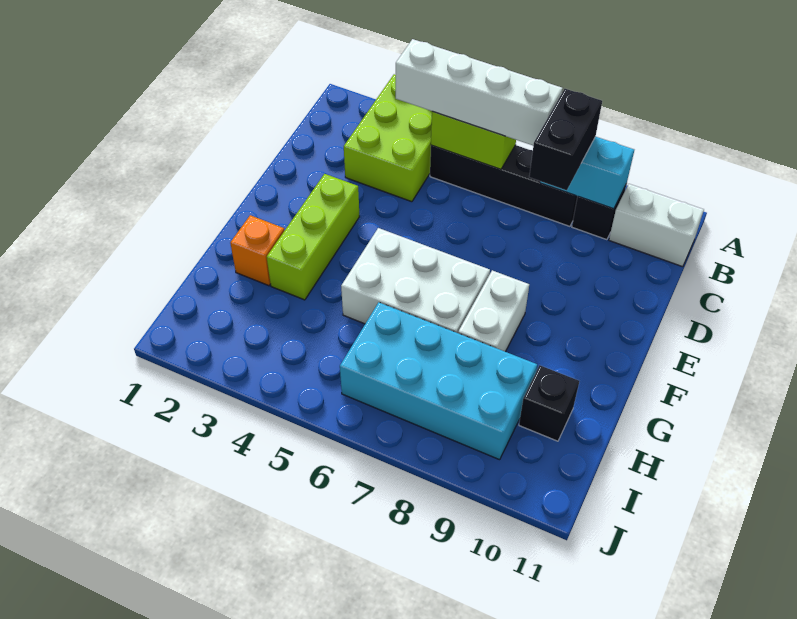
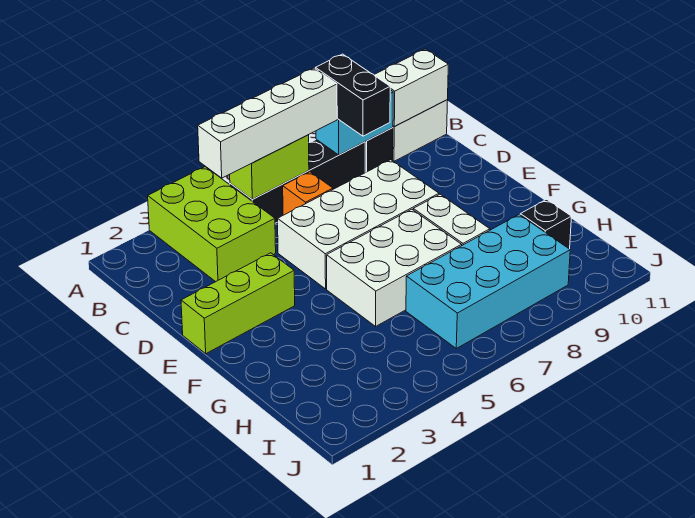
none -> white brick B10:B11 level 2
none -> white brick D5:E8 level 1
lime brick E3:G3 level 1 -> lime brick E1:E3 level 1
orange brick G2 level 1 -> orange brick C6 level 1

